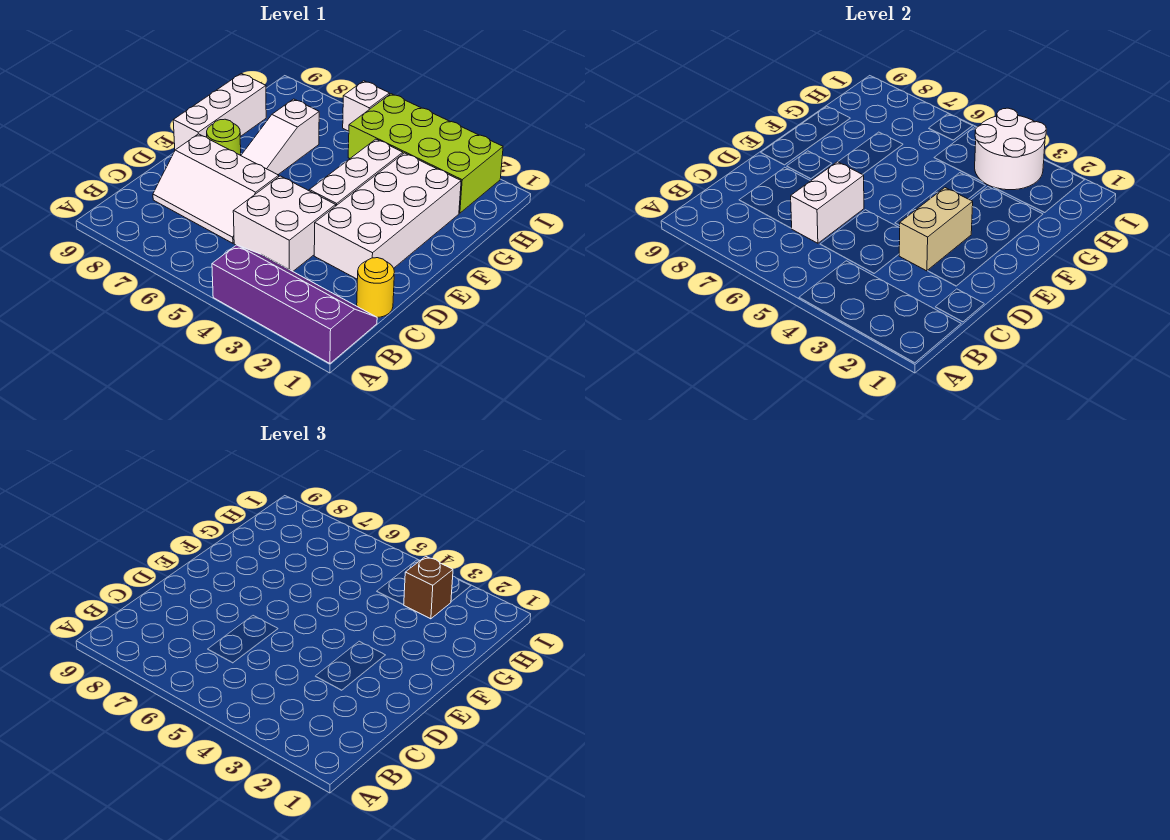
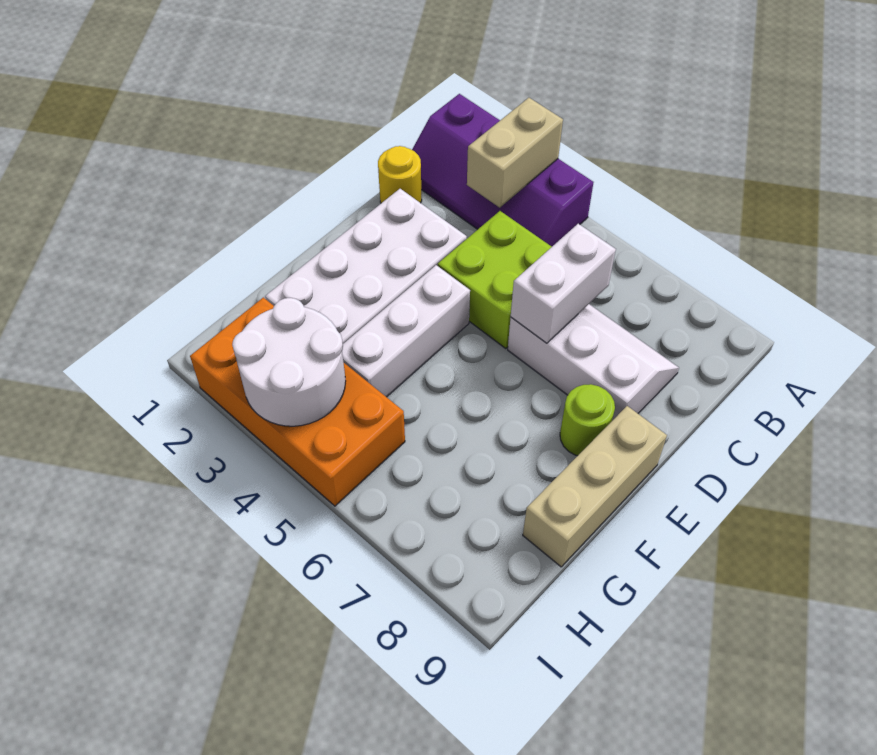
white brick C4:D5 level 1 -> lime brick C4:D5 level 1
tan brick D3:E3 level 2 -> tan brick A3:B3 level 2
white slope E7:G7 level 1 top G -> none
white brick E9:G9 level 1 -> tan brick E9:G9 level 1
lime brick H2:I5 level 1 -> orange brick H2:I5 level 1
brown brick H3 level 3 -> none
white brick I6 level 1 -> none

